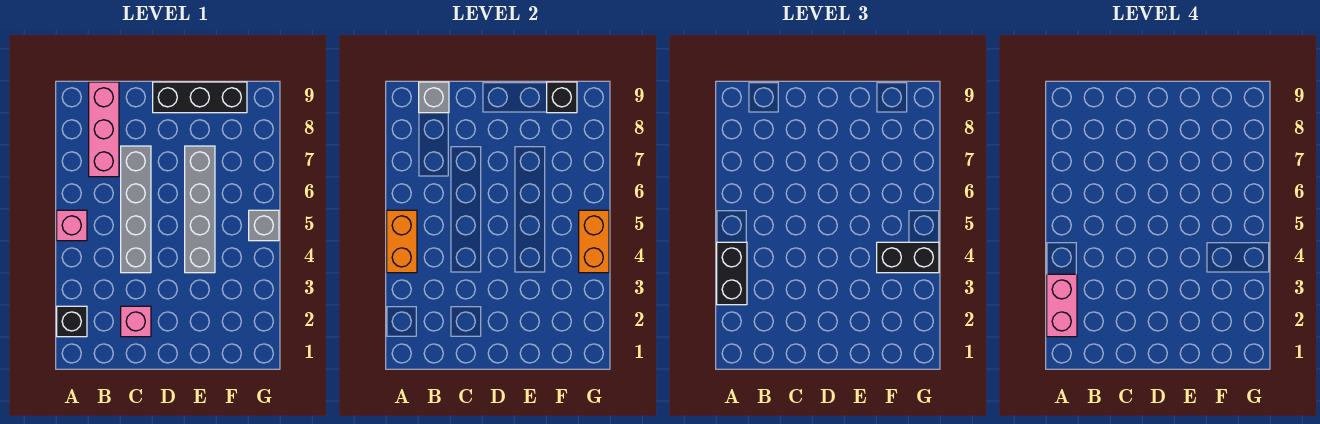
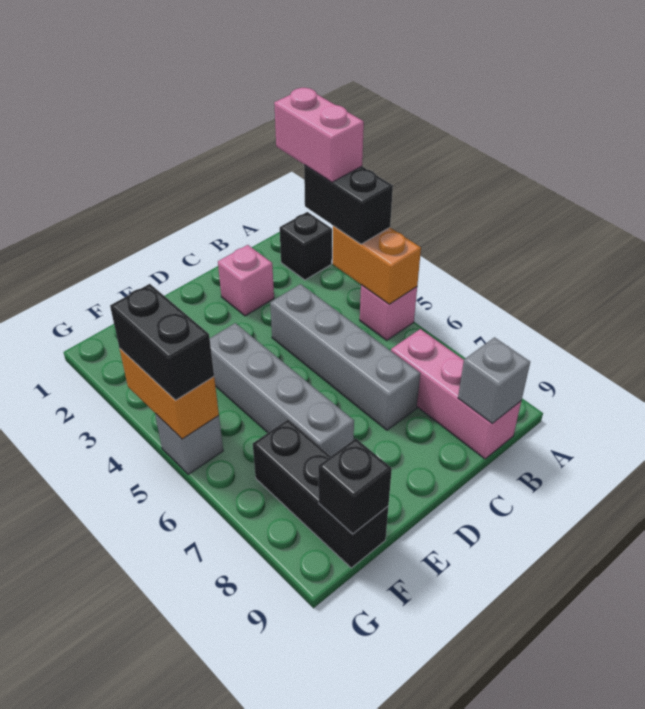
black brick D9:F9 level 1 -> black brick F7:F9 level 1
black brick F4:G4 level 3 -> black brick G4:G5 level 3

